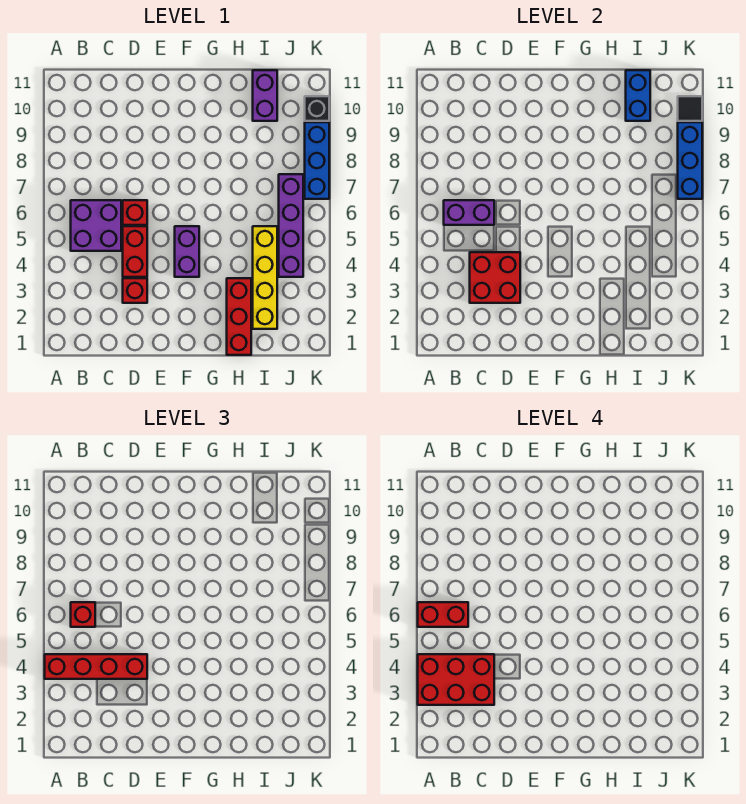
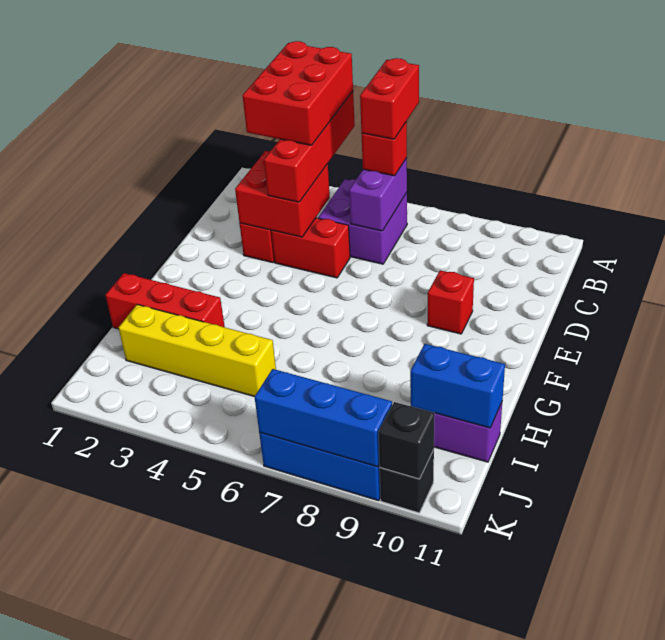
red brick D6 level 1 -> red brick E9 level 1
purple brick F4:F5 level 1 -> none
purple brick J4:J7 level 1 -> none
black tile K10 level 2 -> black brick K10 level 2

